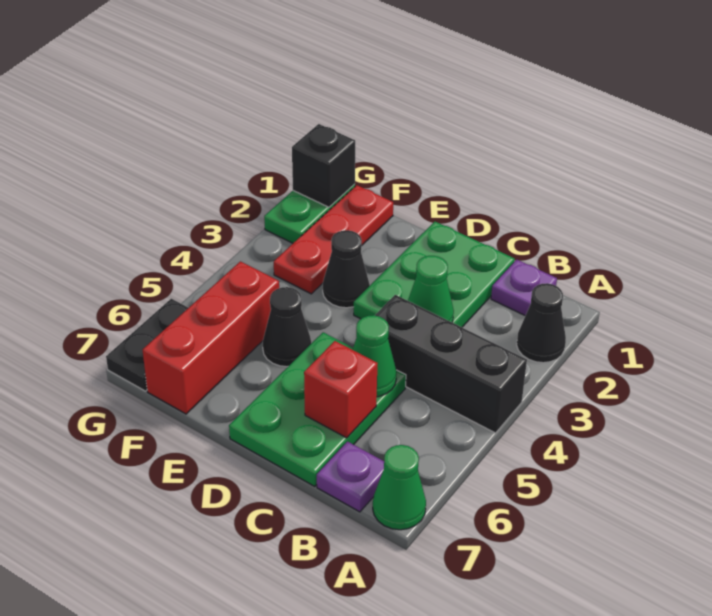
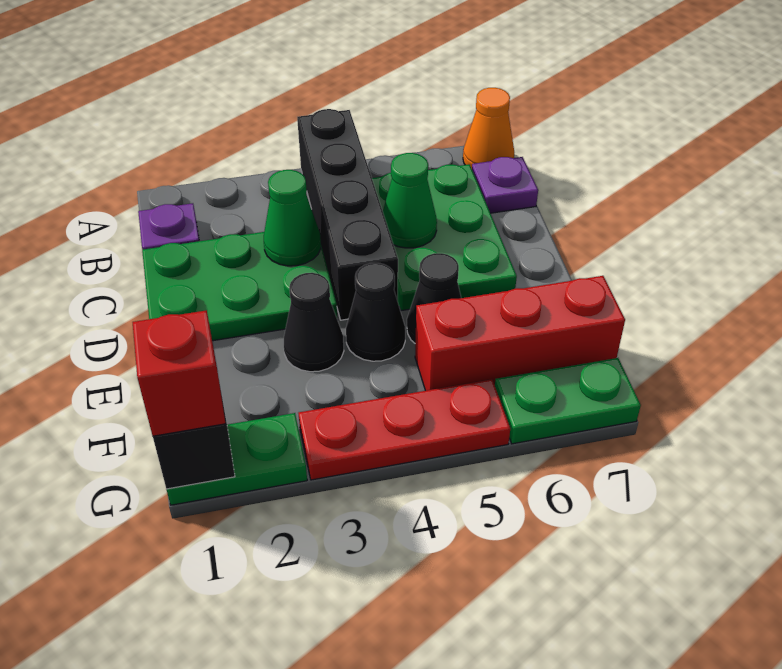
black cone A2 level 1 -> black cone E4 level 1
black brick A4:C4 level 1 -> black brick A4:D4 level 1
green cone A7 level 1 -> orange cone A7 level 1
green plate C5:D7 level 1 -> green plate B5:D6 level 1
red brick C6 level 2 -> red brick G1 level 3
red plate F1:F3 level 1 -> red plate G3:G5 level 1
black plate G6:G7 level 1 -> green plate G6:G7 level 1

